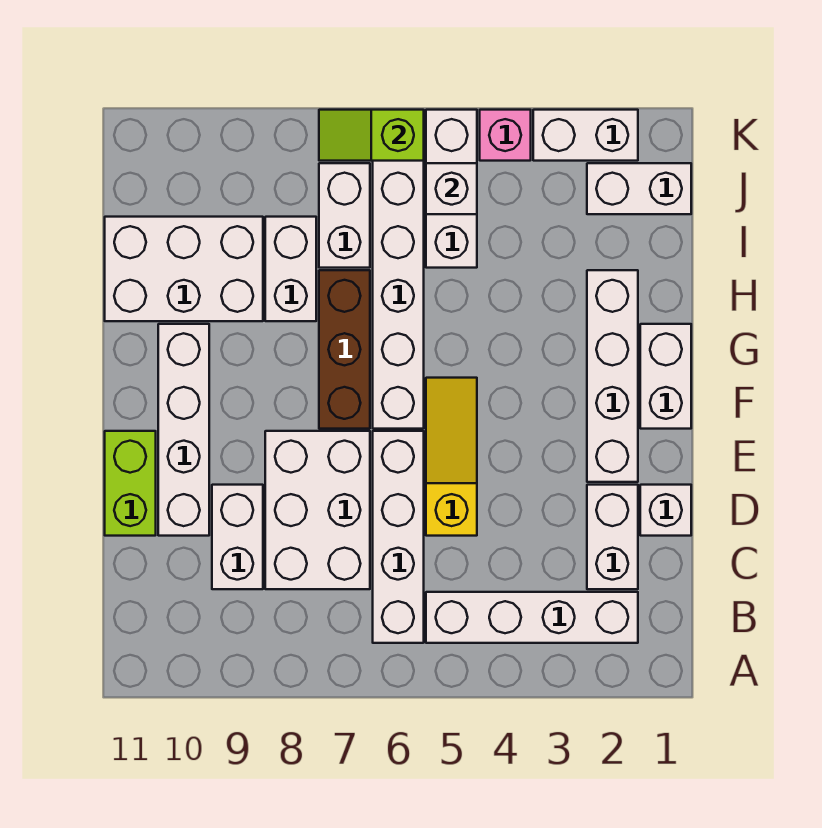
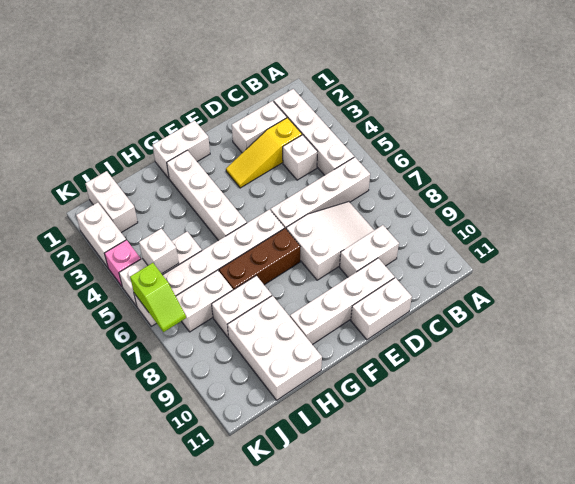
white brick C7:E8 level 1 -> white slope C7:E8 level 1 top E
white brick D1 level 1 -> white brick C4 level 1
yellow slope D5:F5 level 1 top D -> yellow slope C3:E3 level 1 top C
lime brick D11:E11 level 1 -> white brick D11:E11 level 1
white brick E2:H2 level 1 -> white brick G2:G5 level 1

